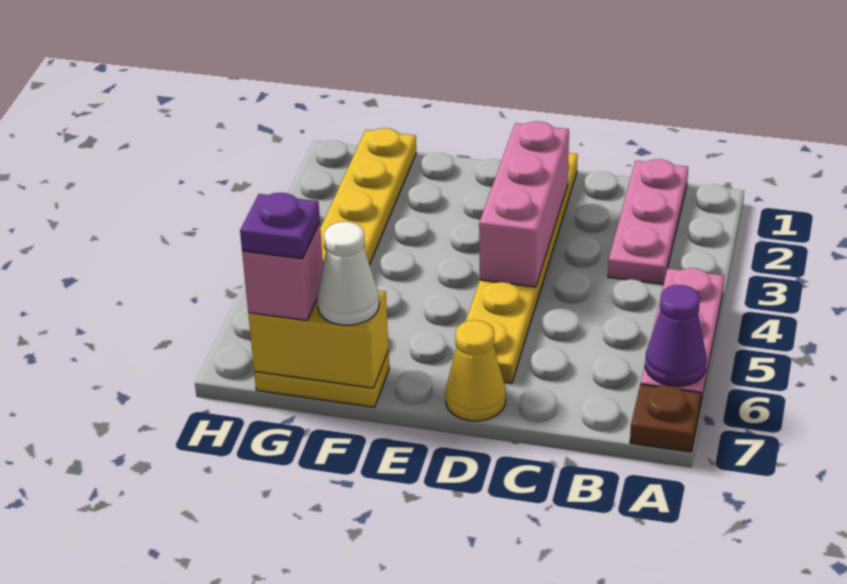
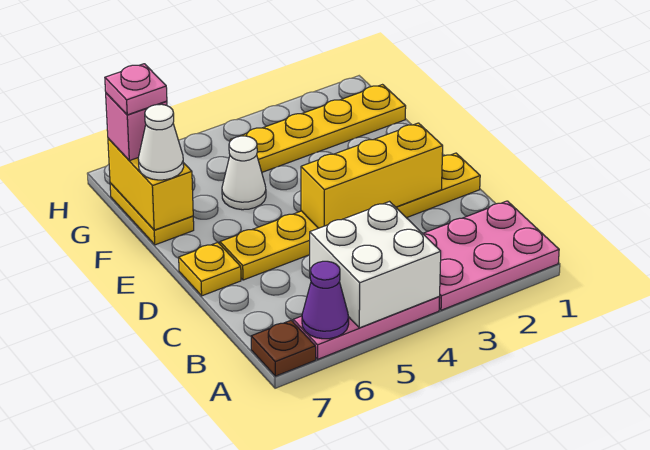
none -> white brick A4:B5 level 2
pink plate B1:B3 level 1 -> pink plate A1:B3 level 1
pink brick D2:D4 level 2 -> yellow brick D2:D4 level 2
yellow cone D7 level 1 -> yellow plate D7 level 1
none -> white cone F5 level 1
purple plate G7 level 4 -> pink plate G7 level 4

